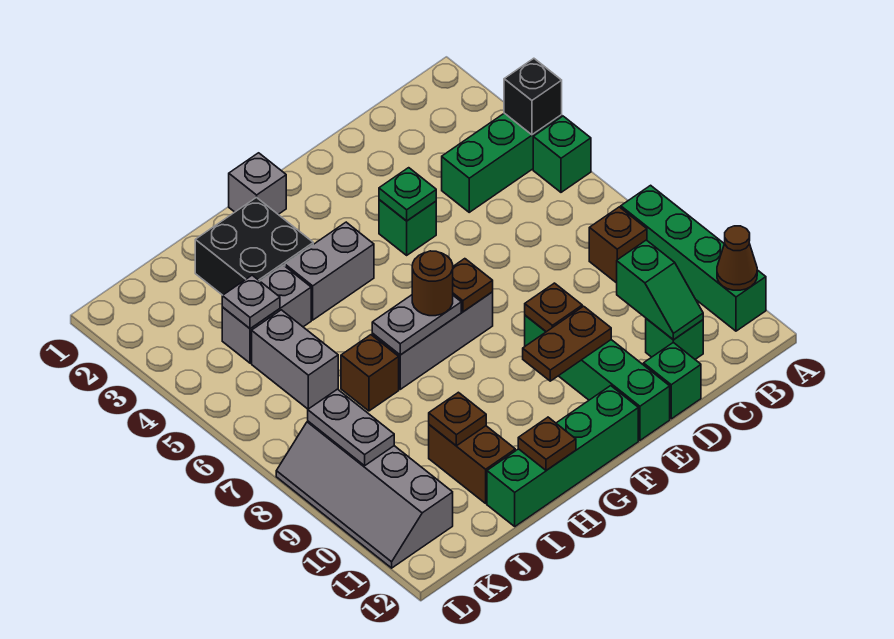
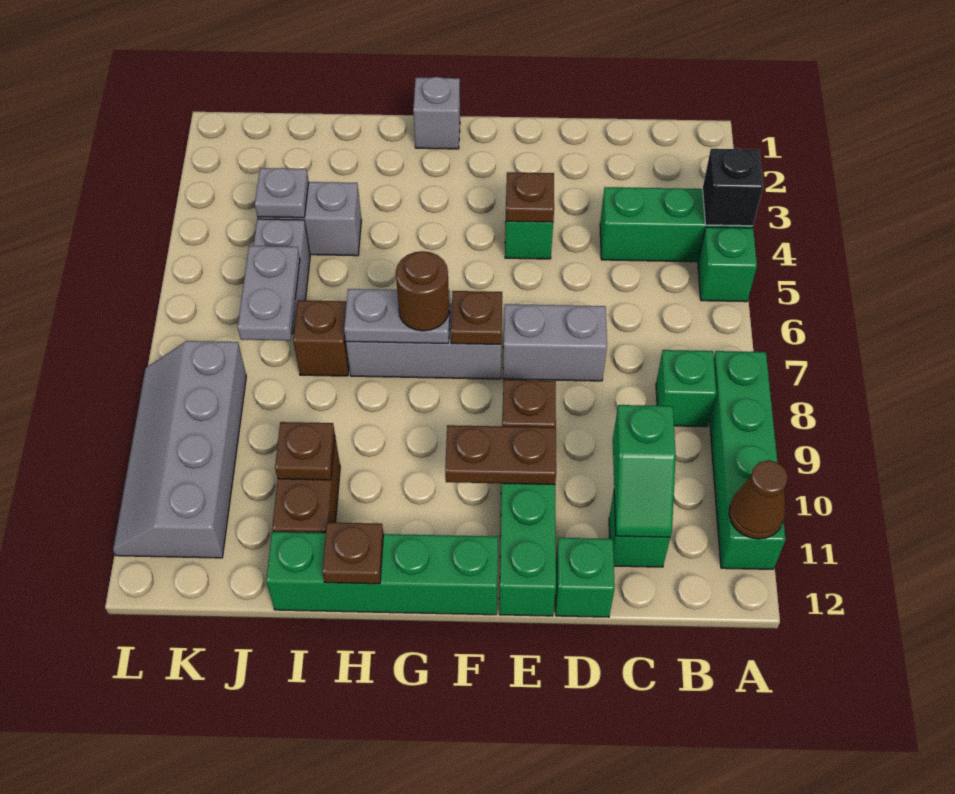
brown brick B8 level 1 -> green brick B8 level 1
green plate E4 level 2 -> brown plate E4 level 2
grey brick G4:H4 level 1 -> grey brick D7:E7 level 1
black brick H2:I3 level 1 -> none
grey plate K8:K9 level 2 -> grey plate J6:J7 level 2

